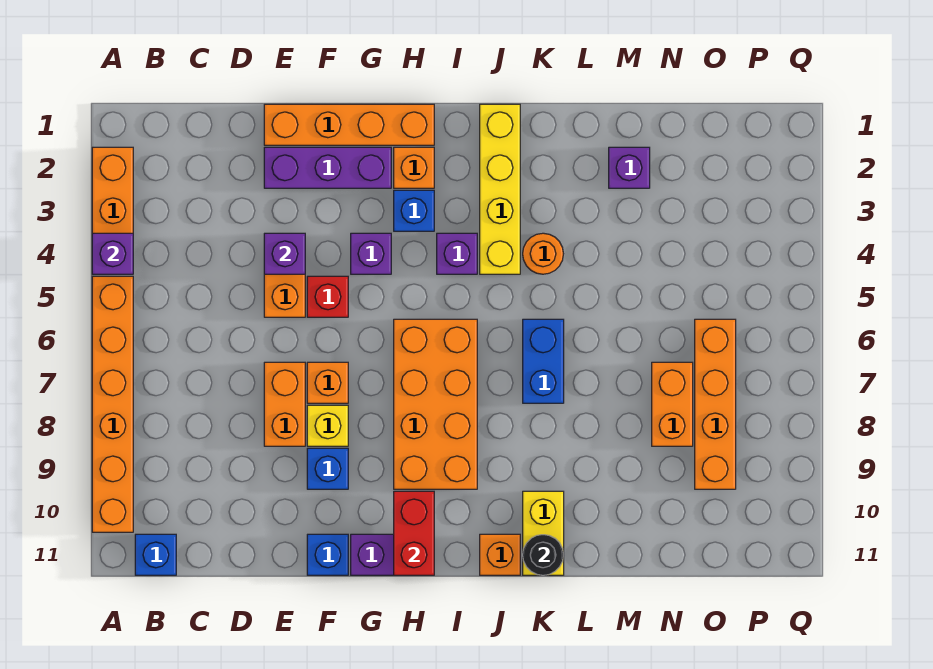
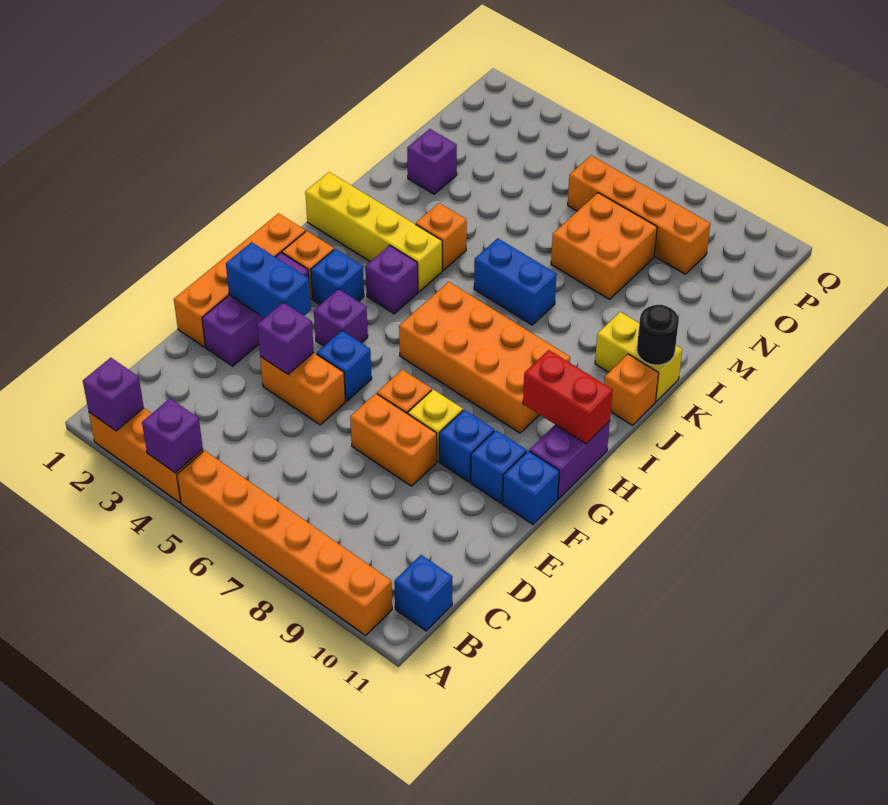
none -> purple brick A2 level 2
none -> blue brick F2:F3 level 2
red brick F5 level 1 -> blue brick F5 level 1
none -> blue brick F10 level 1
orange round brick K4 level 1 -> orange brick K4 level 1
orange brick N7:N8 level 1 -> orange brick M7:N8 level 1

